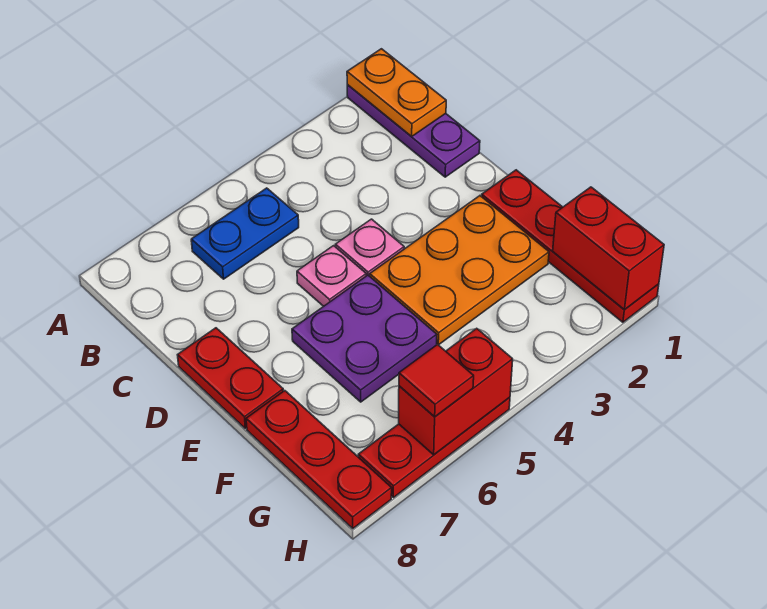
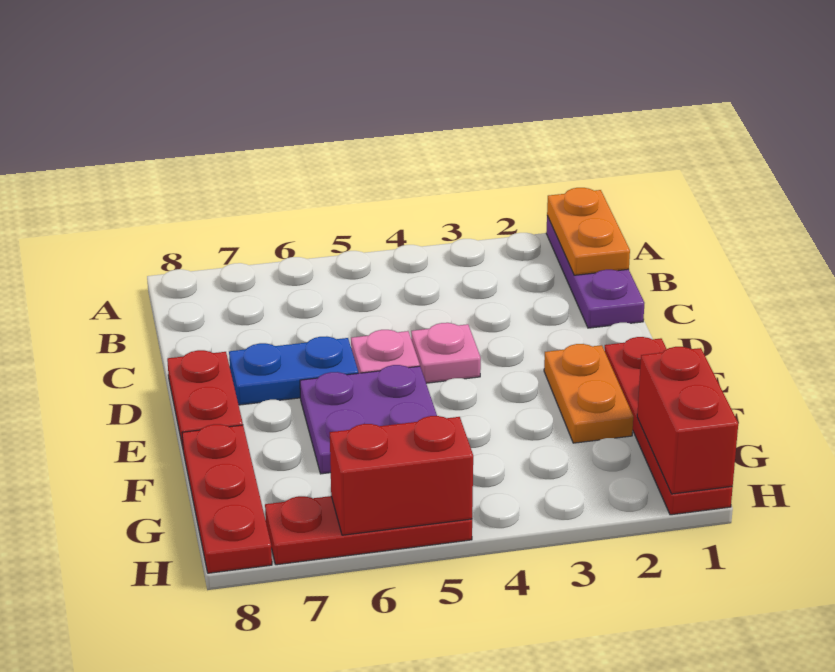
blue plate B5:B6 level 1 -> blue plate D6:D7 level 1
orange plate E2:F4 level 1 -> orange plate E2:F2 level 1
red tile H6 level 3 -> none

